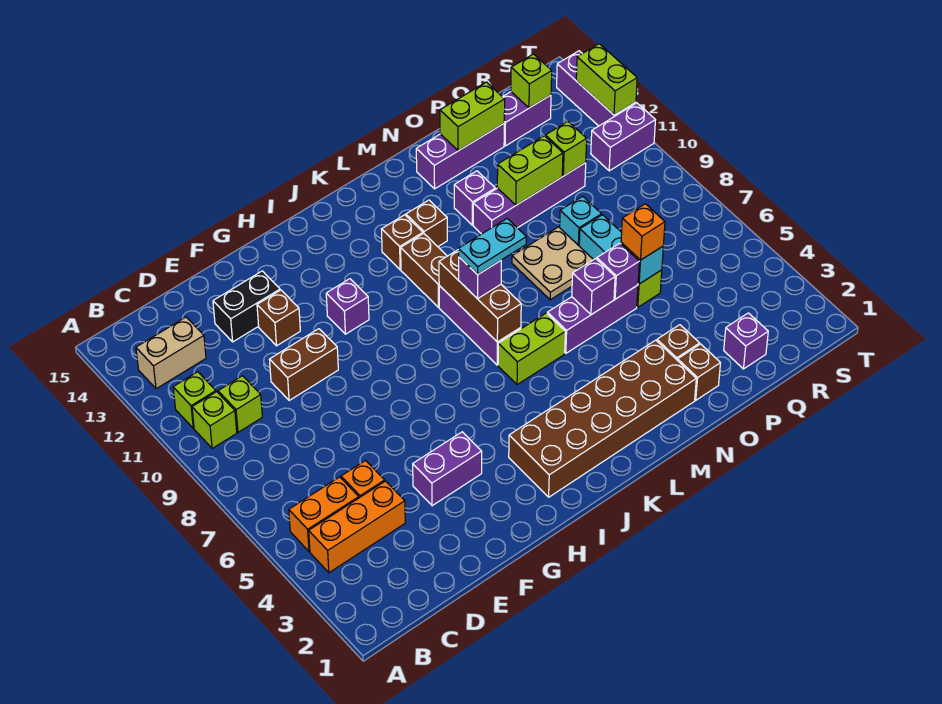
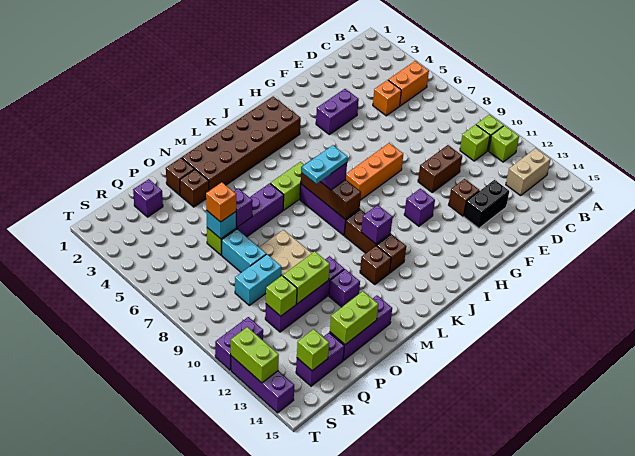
orange brick B4:D4 level 1 -> orange brick G8:I8 level 1
purple brick N6 level 2 -> purple brick K11 level 2
cyan brick P9 level 1 -> cyan brick P9:Q9 level 1

